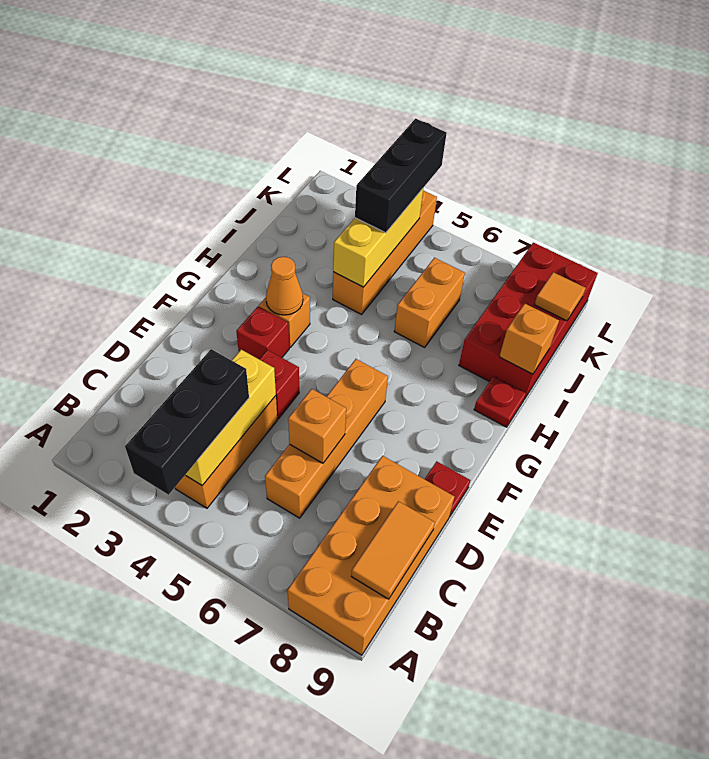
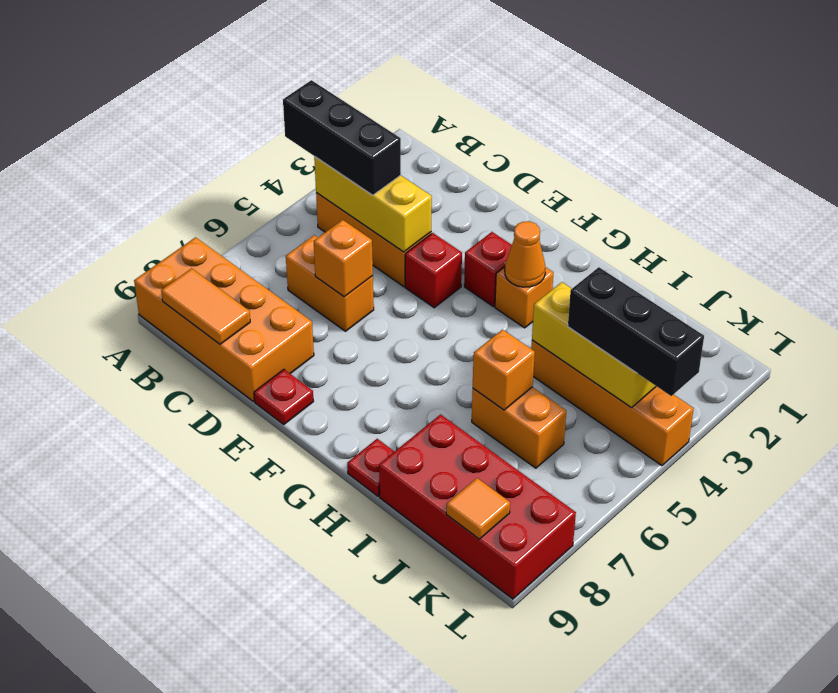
orange brick C6:F6 level 1 -> orange brick C6:D6 level 1
orange brick I9 level 2 -> orange brick I6 level 2

